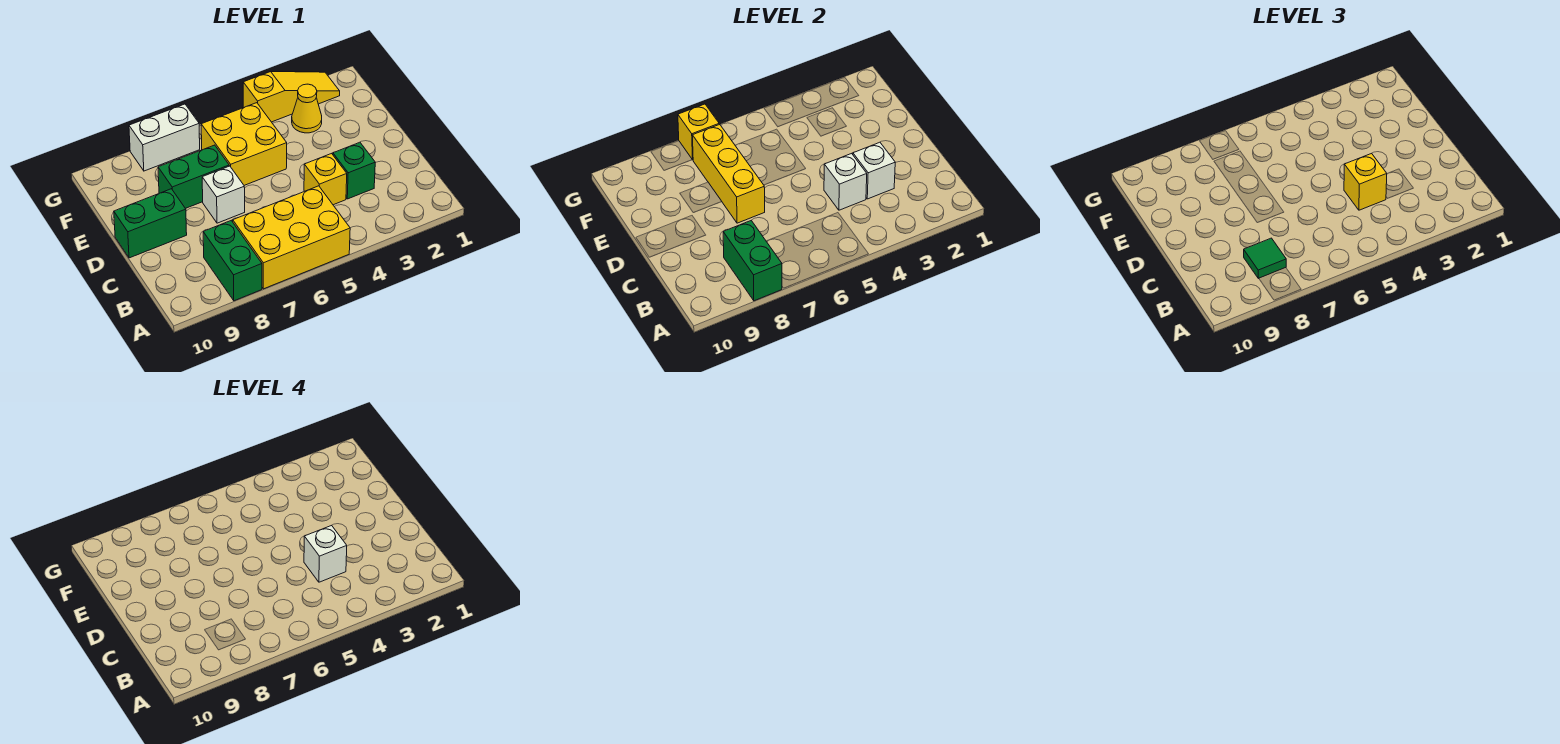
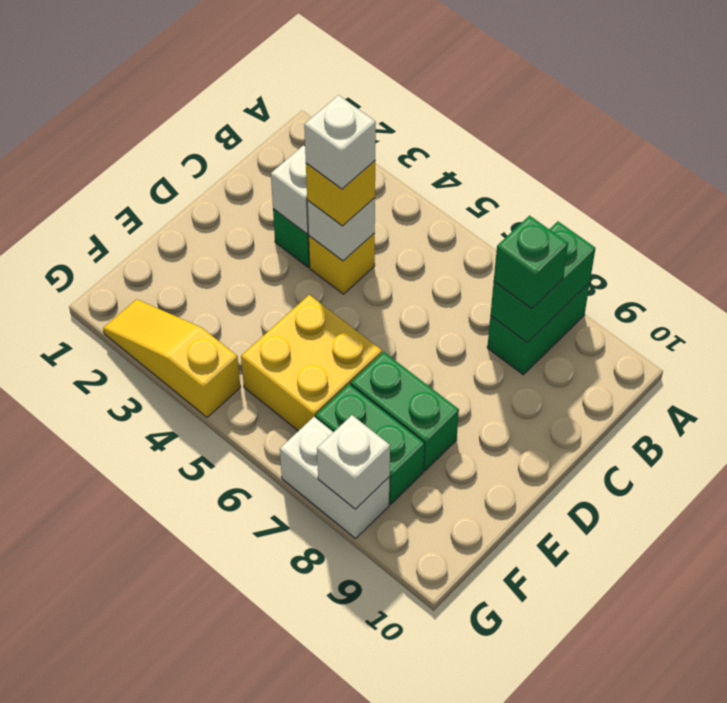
yellow brick A5:B7 level 1 -> none
green tile B8 level 3 -> green brick B8 level 3
white brick D7 level 1 -> white brick G8 level 2
yellow brick D7:F7 level 2 -> none
green brick D9:D10 level 1 -> green brick F7:F8 level 1
yellow cone F3 level 1 -> none
yellow brick G7 level 2 -> none

